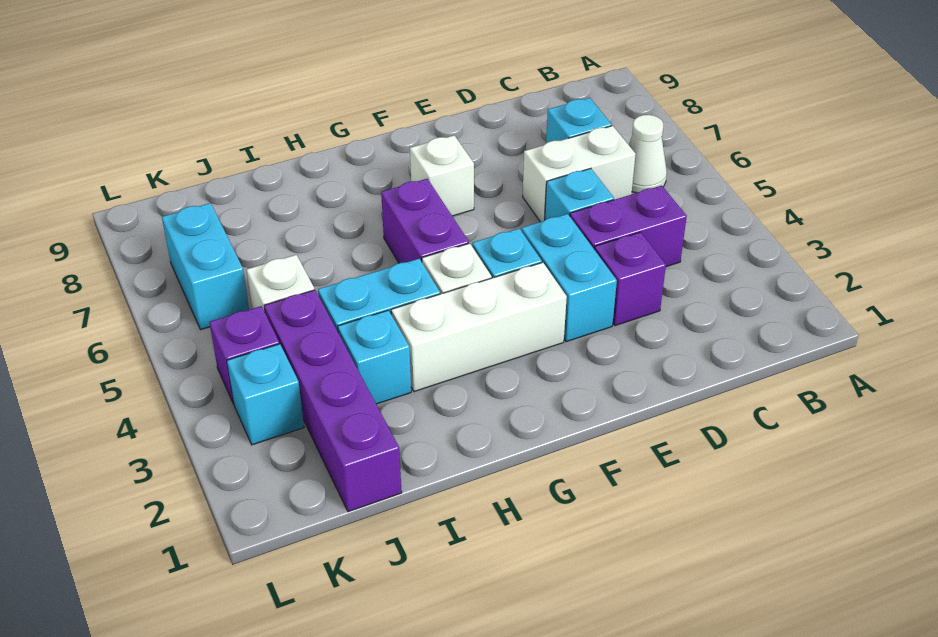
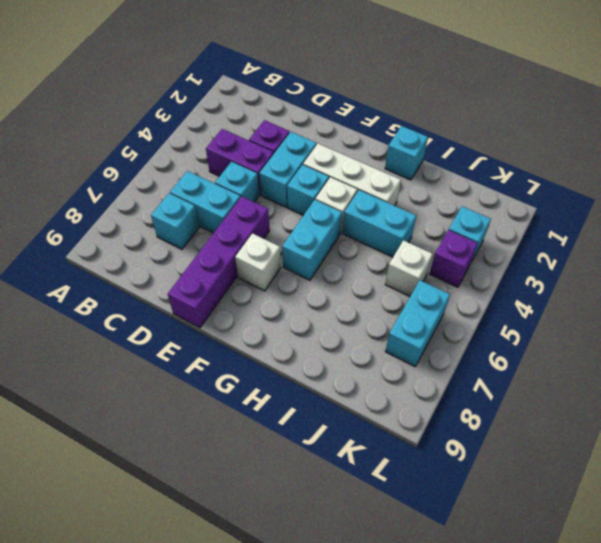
white cone B6 level 1 -> none
white brick C6:D6 level 1 -> cyan brick C6:D6 level 1
purple brick G5:G6 level 1 -> cyan brick G5:G6 level 1
cyan brick I3 level 1 -> cyan brick H1 level 1
purple brick J1:J4 level 1 -> purple brick E6:E9 level 1

